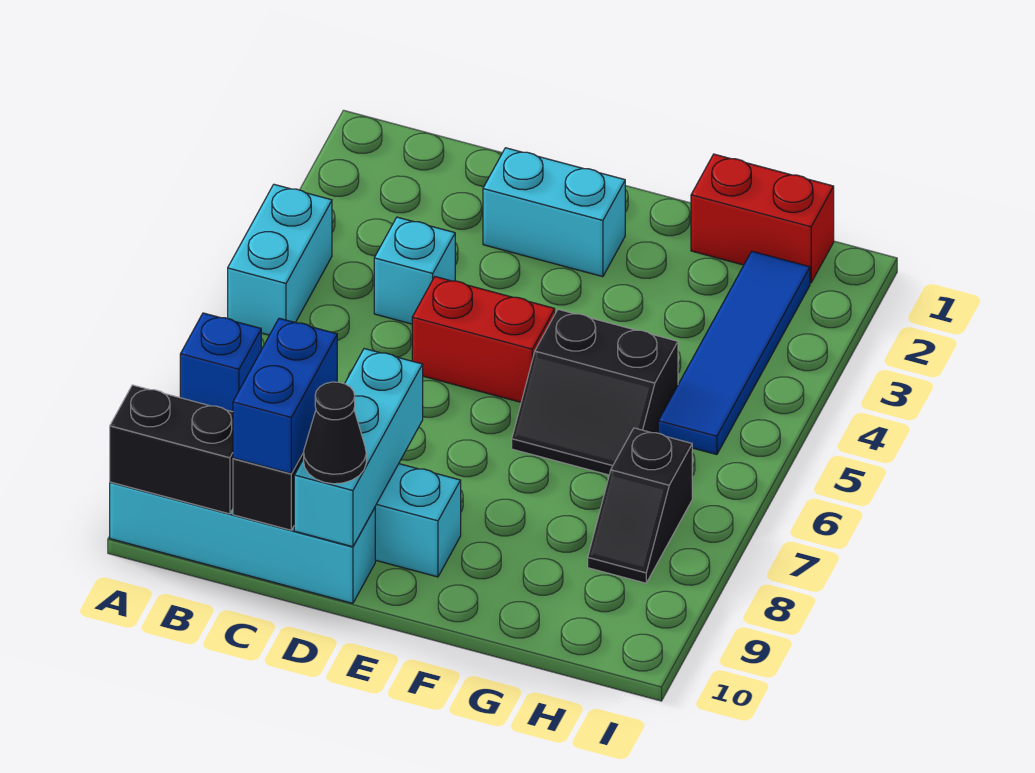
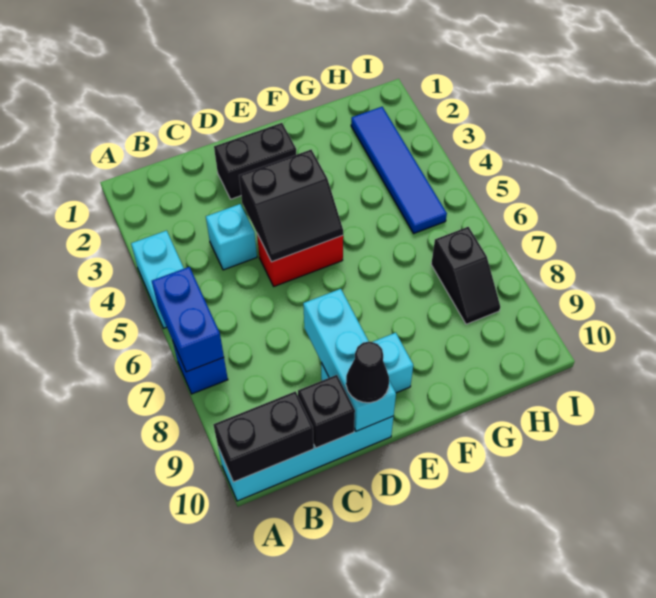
blue brick C9:C10 level 3 -> blue brick A6:A7 level 2
cyan brick D2:E2 level 1 -> black brick D2:E2 level 1
black slope F5:G6 level 1 top 5 -> black slope D4:E5 level 2 top 4
red brick G1:H1 level 1 -> none

